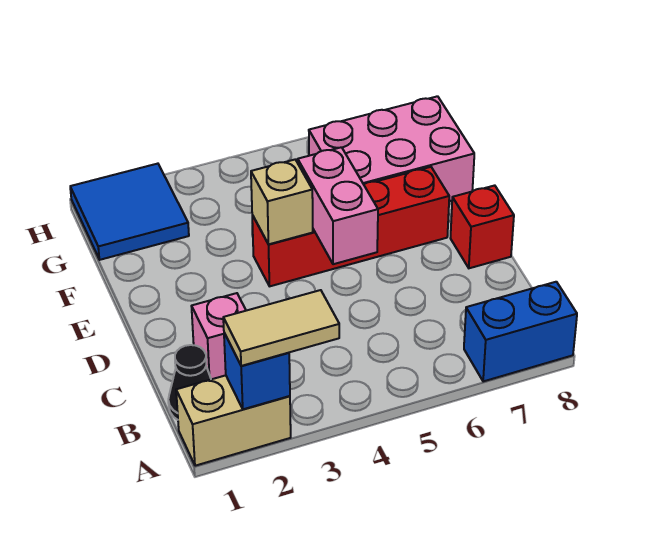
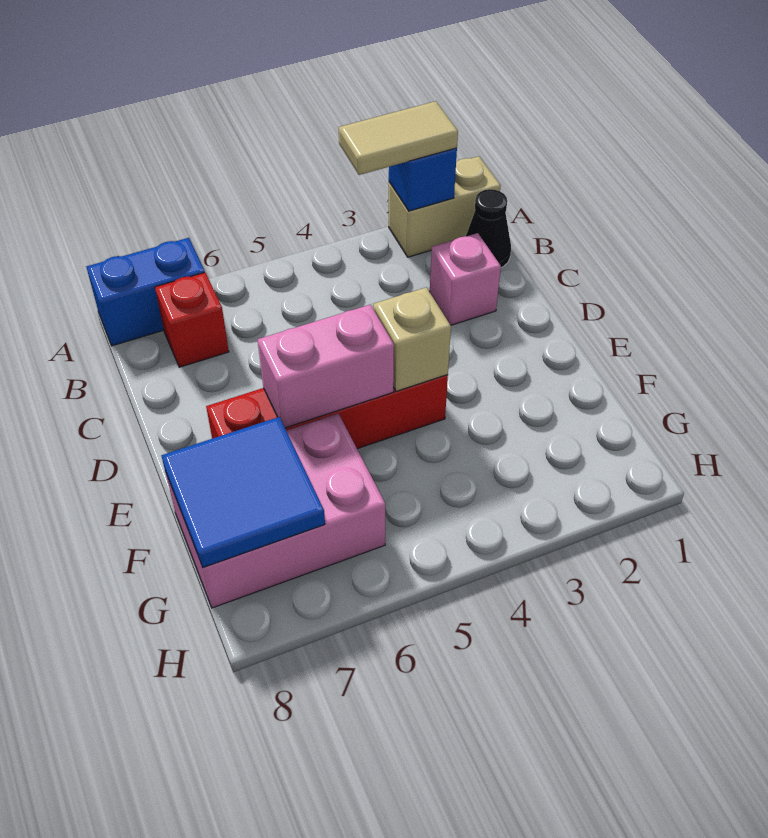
pink brick D5:E5 level 2 -> pink brick E5:E6 level 2
red brick D8 level 1 -> red brick B7 level 1
blue tile G1:H2 level 1 -> blue tile F7:G8 level 2

